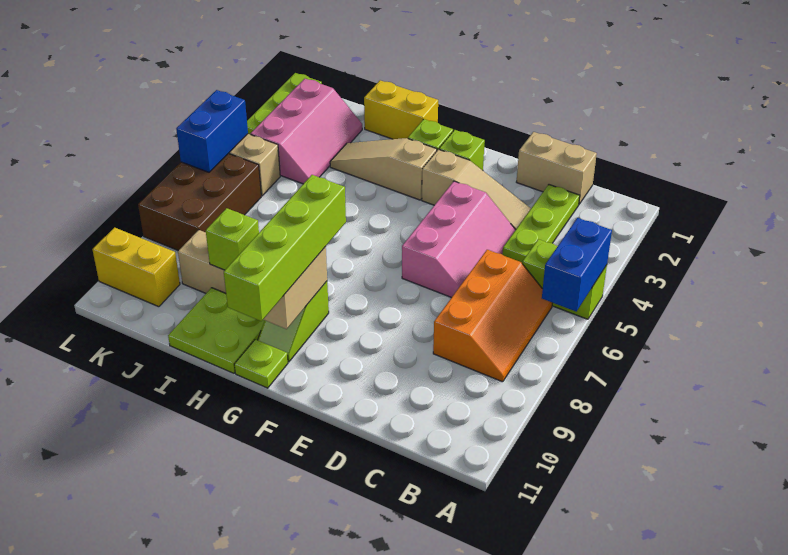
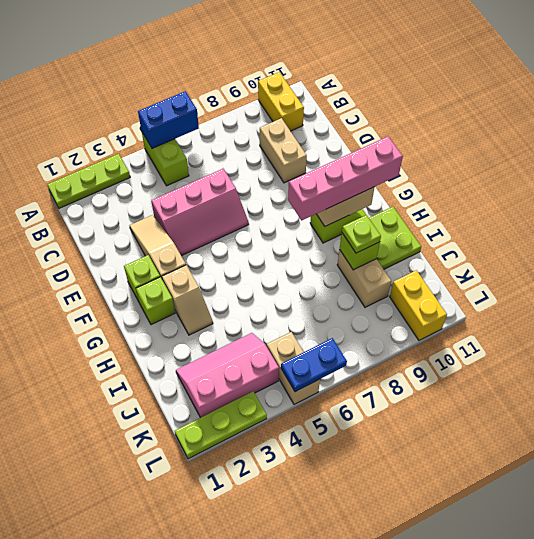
orange slope B6:C8 level 1 top C -> none
tan brick C1:D1 level 1 -> tan brick C9:D9 level 1
lime plate C2:C4 level 1 -> lime plate A1:A3 level 1
pink slope D4:E6 level 1 top E -> pink slope D4:E6 level 1 top D
tan slope G3:I3 level 1 top G -> tan slope G3:H3 level 1 top G
lime brick G8:G11 level 3 -> pink brick G8:G11 level 3
lime plate G11 level 1 -> lime plate I9 level 3
yellow brick H1:I1 level 1 -> yellow brick A10:B10 level 1
brown brick K6:L8 level 1 -> none
blue brick L5:L6 level 2 -> blue plate L5:L6 level 2

